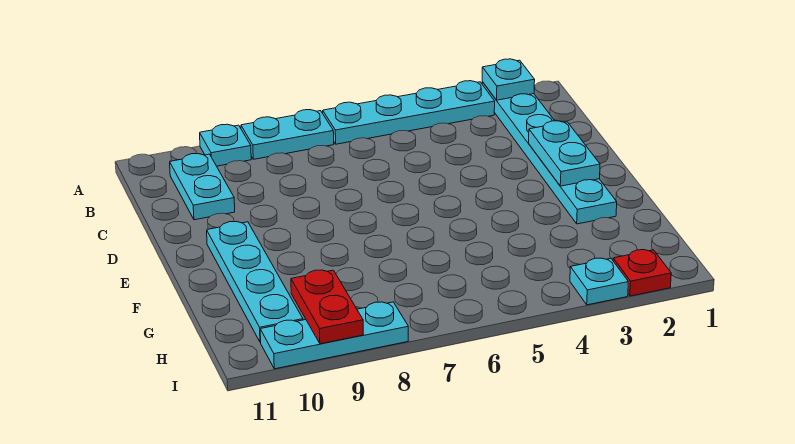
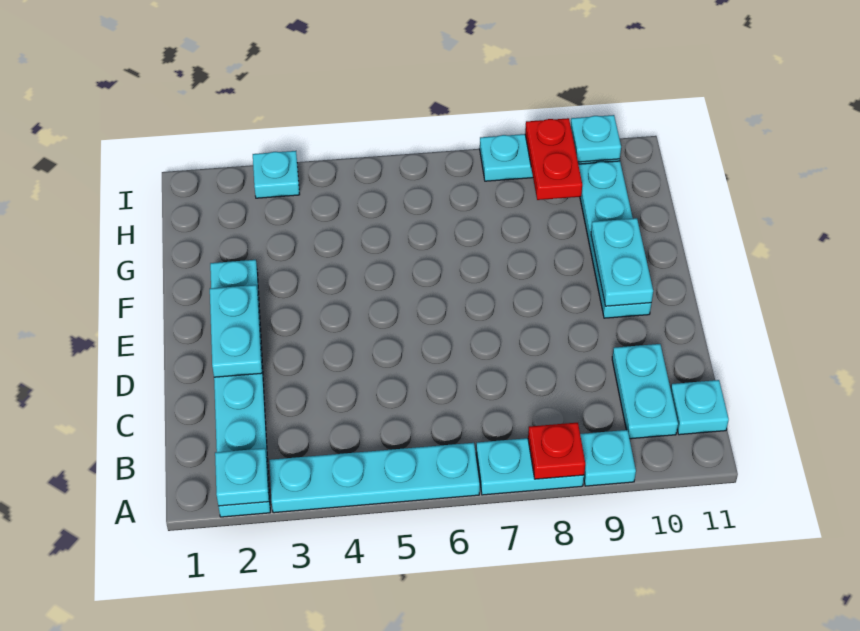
none -> cyan plate B11 level 1
none -> cyan plate E10:F10 level 2
red plate I2 level 1 -> red plate A8 level 2
none -> cyan plate I10 level 2

